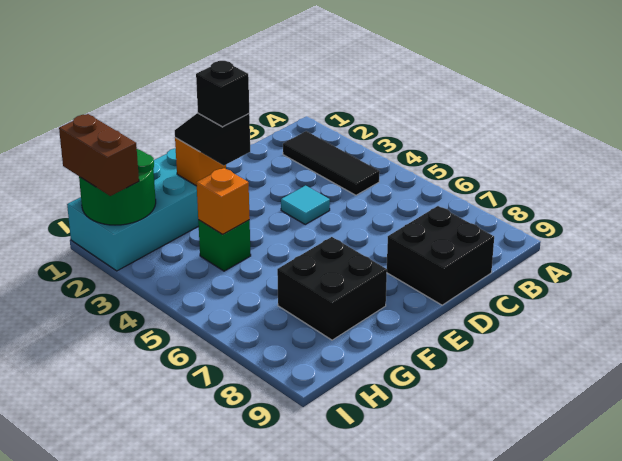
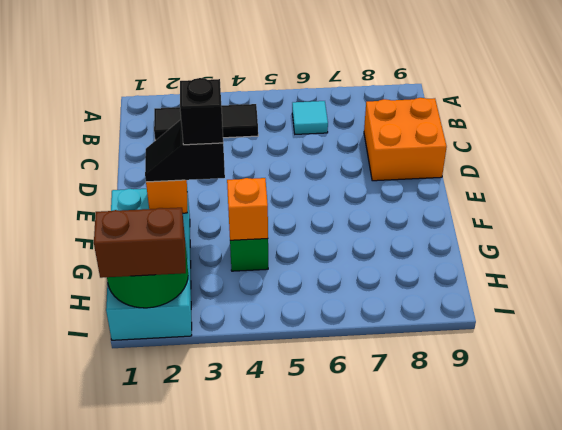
black brick C8:D9 level 1 -> orange brick C8:D9 level 1
cyan tile D4 level 1 -> cyan tile B6 level 1
black brick F7:G8 level 1 -> none

